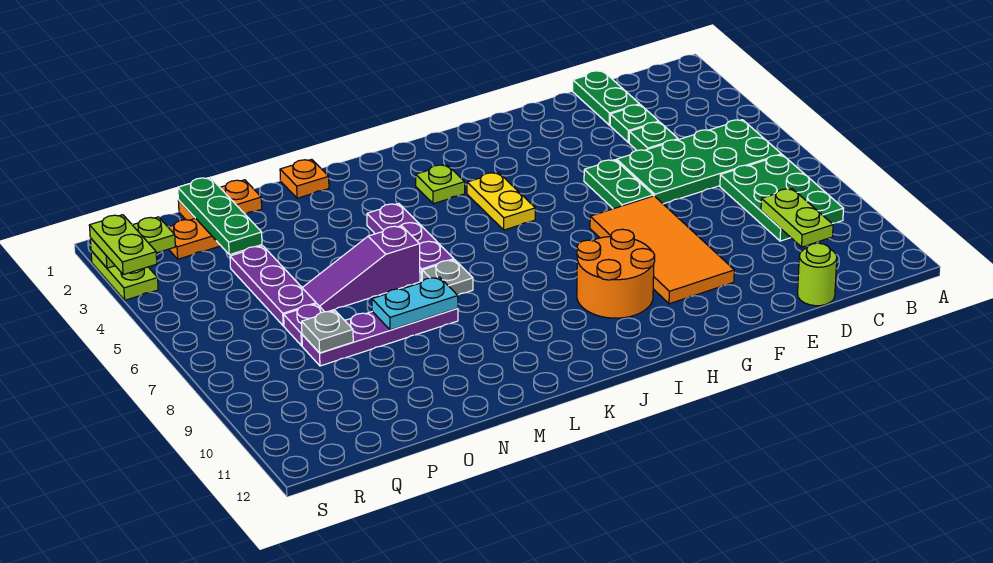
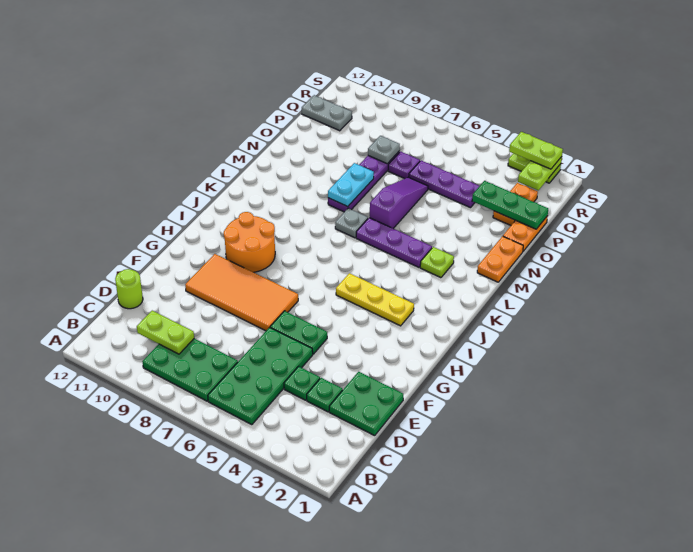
green plate D1:D2 level 1 -> green plate D1:E2 level 1
yellow plate I4:I5 level 1 -> yellow plate I3:I5 level 1
lime plate J3 level 1 -> lime plate L3 level 1
orange plate M1 level 1 -> orange plate M1:N1 level 1
none -> grey plate Q11:Q12 level 1

